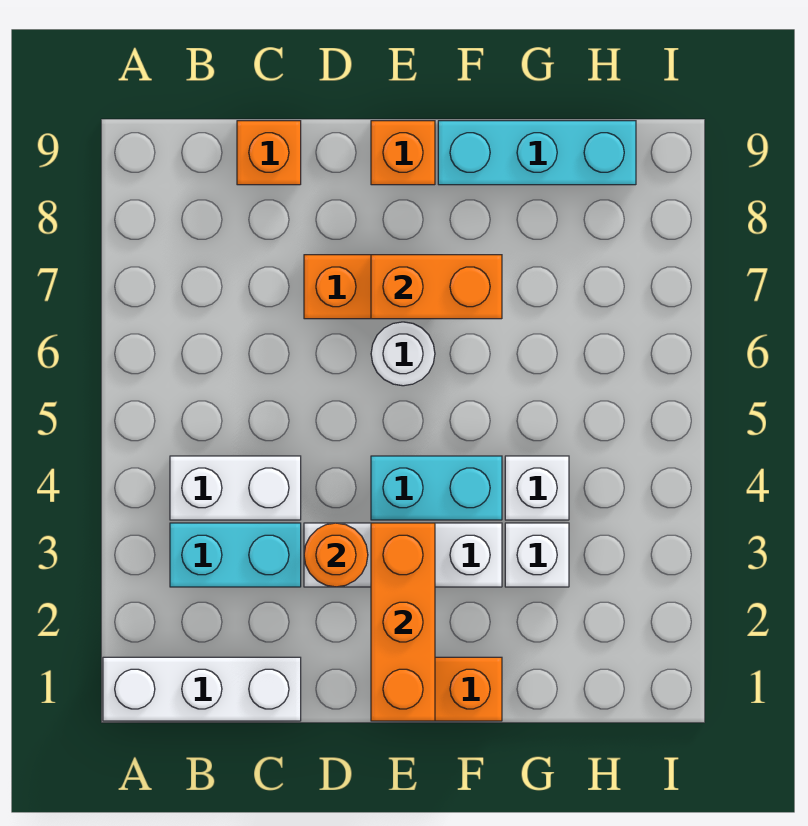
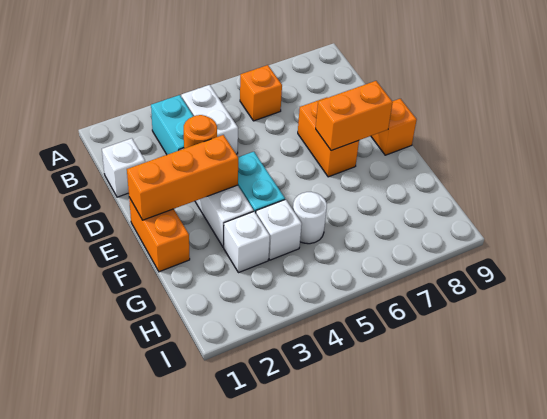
white brick A1:C1 level 1 -> white brick C1 level 1
orange brick C9 level 1 -> orange brick B6 level 1
white round brick E6 level 1 -> white round brick G5 level 1
orange brick E7:F7 level 2 -> orange brick E7:E8 level 2
cyan brick F9:H9 level 1 -> none

